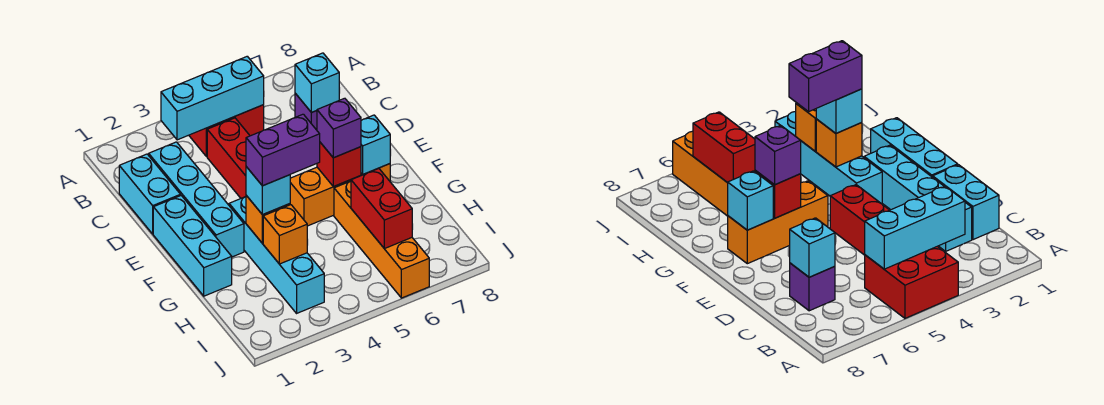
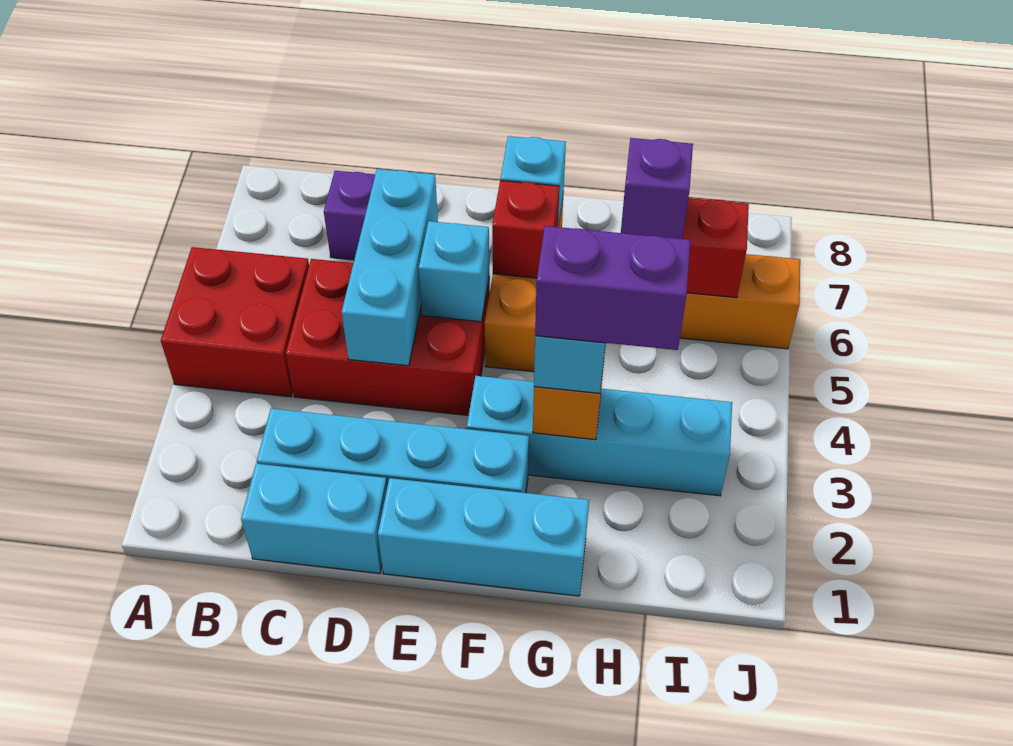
cyan brick B3:B5 level 2 -> cyan brick D4:D6 level 2
red brick C4:E4 level 1 -> red brick C4:E5 level 1
cyan brick C7 level 2 -> cyan brick E5 level 2
purple brick F6 level 3 -> purple brick H6 level 3
purple brick G3:G4 level 4 -> purple brick G3:H3 level 4
orange brick H3 level 2 -> none

